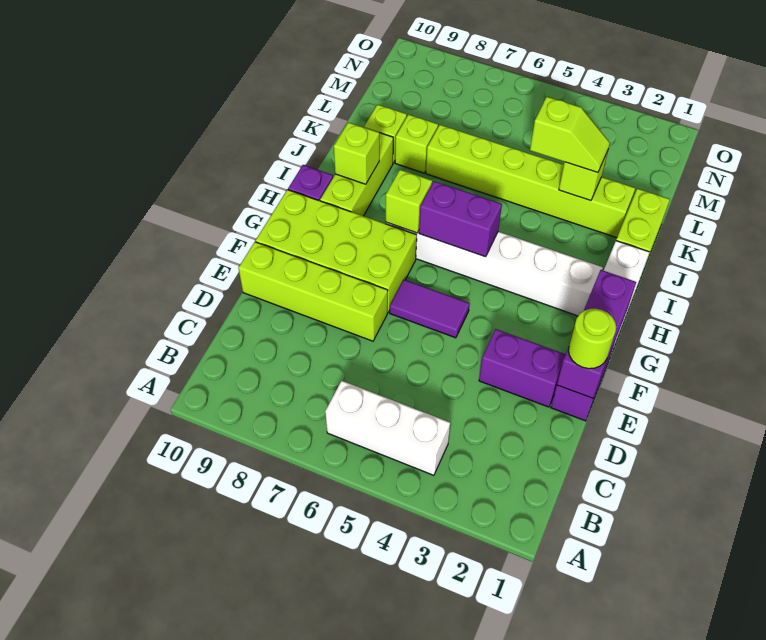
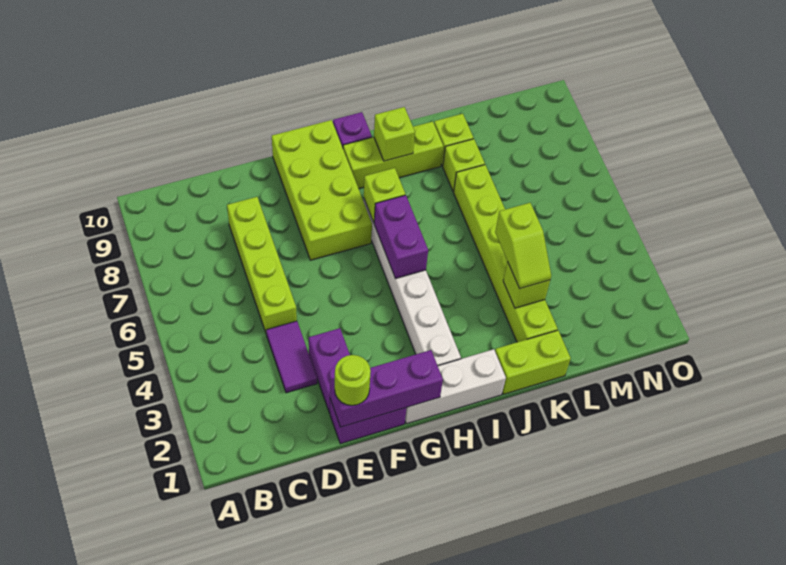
white brick B4:B6 level 1 -> none
lime brick E7:E10 level 1 -> lime brick D5:D8 level 1
purple tile F5:F6 level 1 -> purple tile D3:D4 level 1

